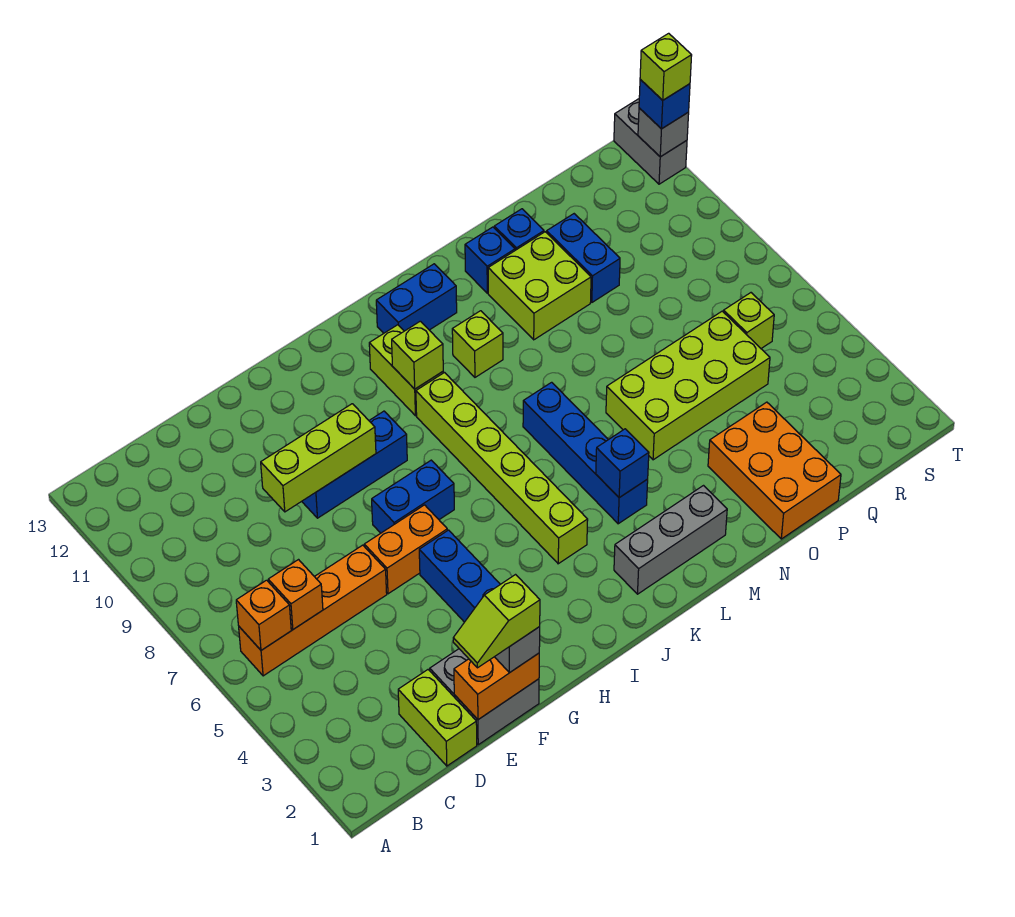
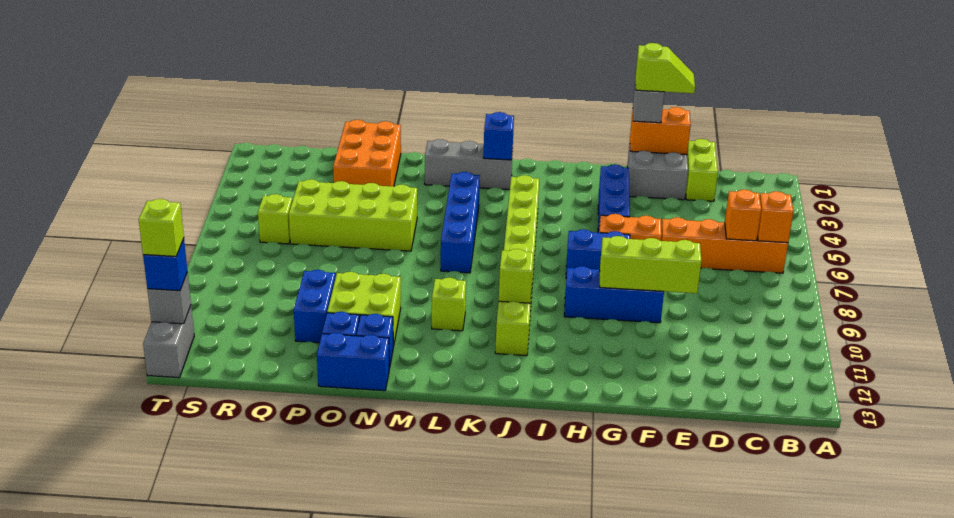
blue brick K12:L12 level 1 -> blue brick N13:O13 level 1
blue brick L4 level 2 -> blue brick K2 level 2

